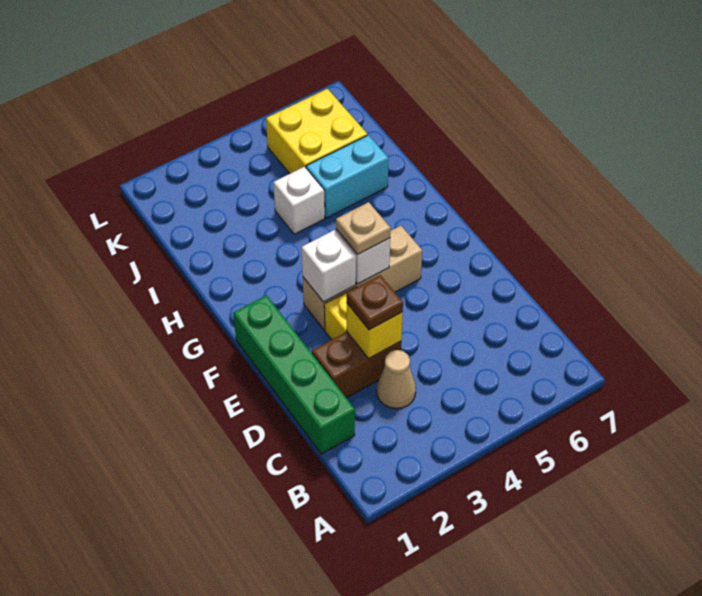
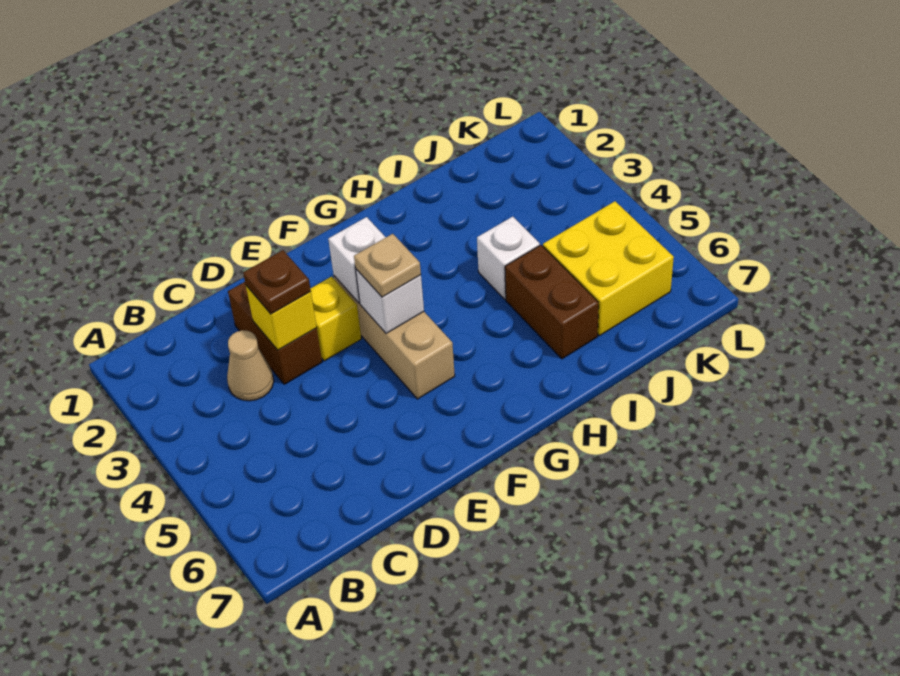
green brick C1:F1 level 1 -> none
cyan brick I5:I6 level 1 -> brown brick I5:I6 level 1

